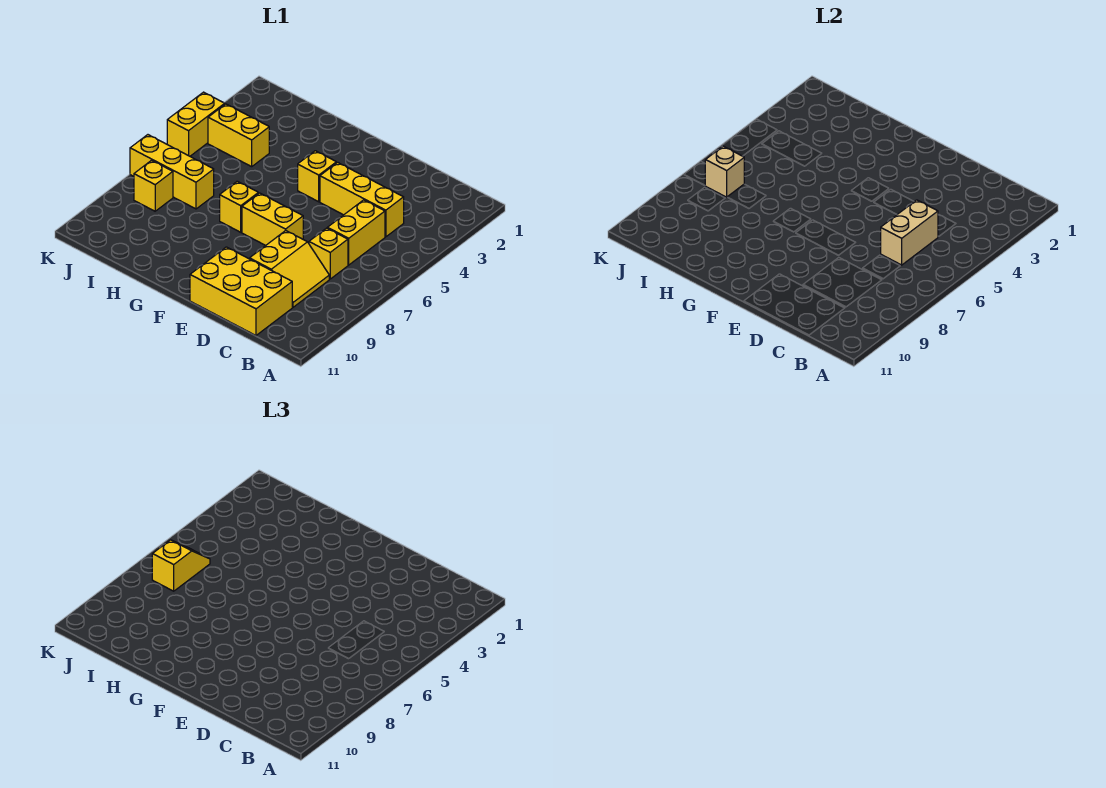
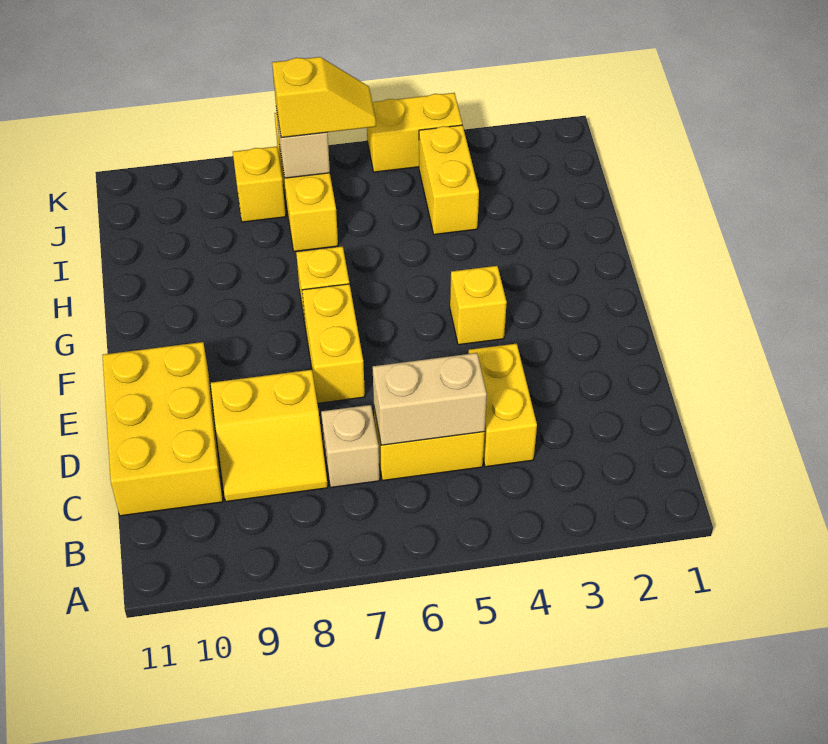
yellow brick C4:E4 level 1 -> yellow brick C4:D4 level 1
yellow brick C7 level 1 -> tan brick C7 level 1

